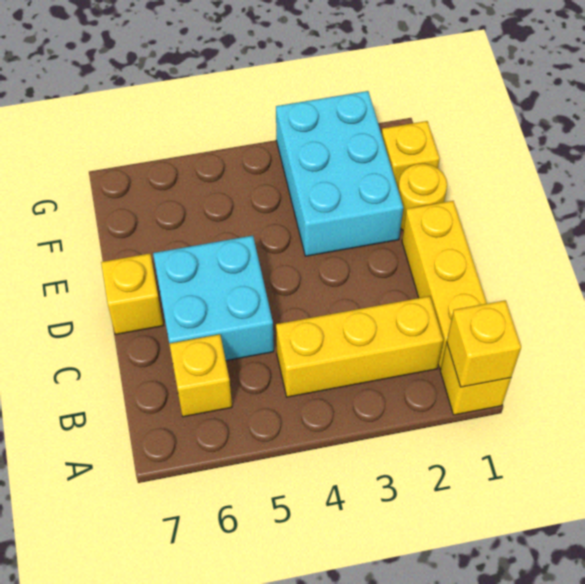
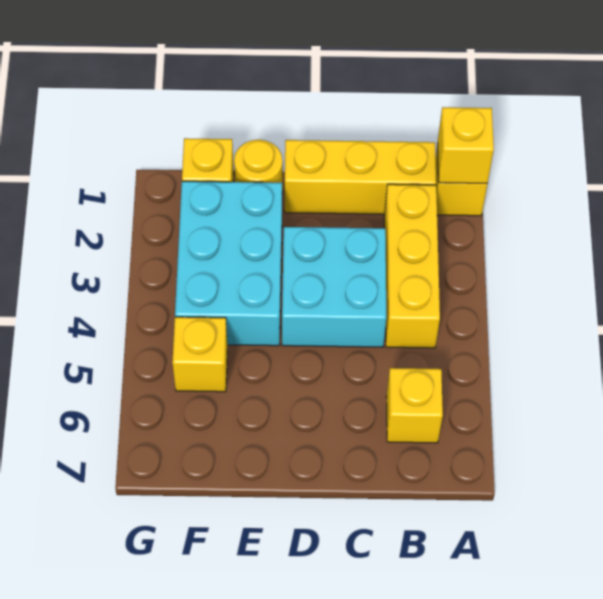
cyan brick C5:D6 level 1 -> cyan brick C3:D4 level 1
yellow brick D7 level 1 -> yellow brick F5 level 1
cyan brick E2:G3 level 1 -> cyan brick E2:F4 level 1

